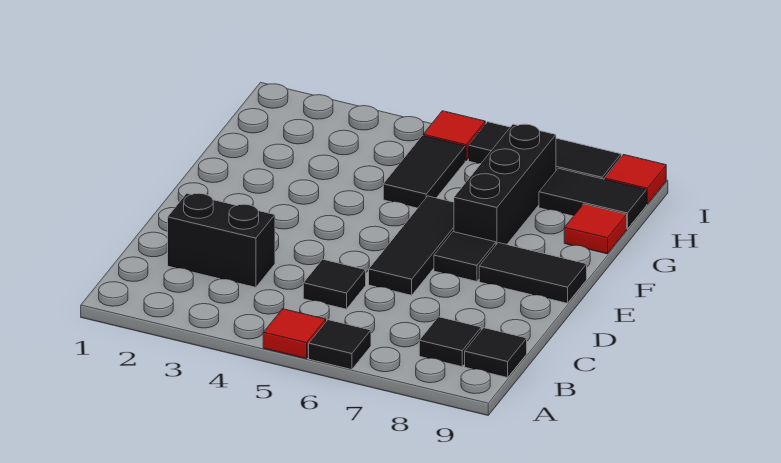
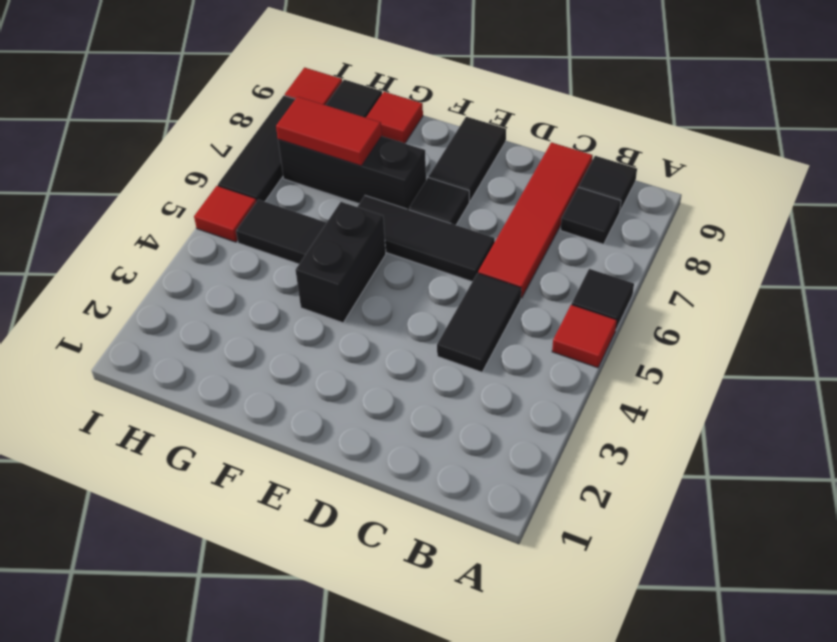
black brick C2:C3 level 1 -> black brick F4:F5 level 1
black tile C5 level 1 -> black tile C4:C5 level 1
none -> red tile C6:C9 level 1
none -> red tile G7:H7 level 2

